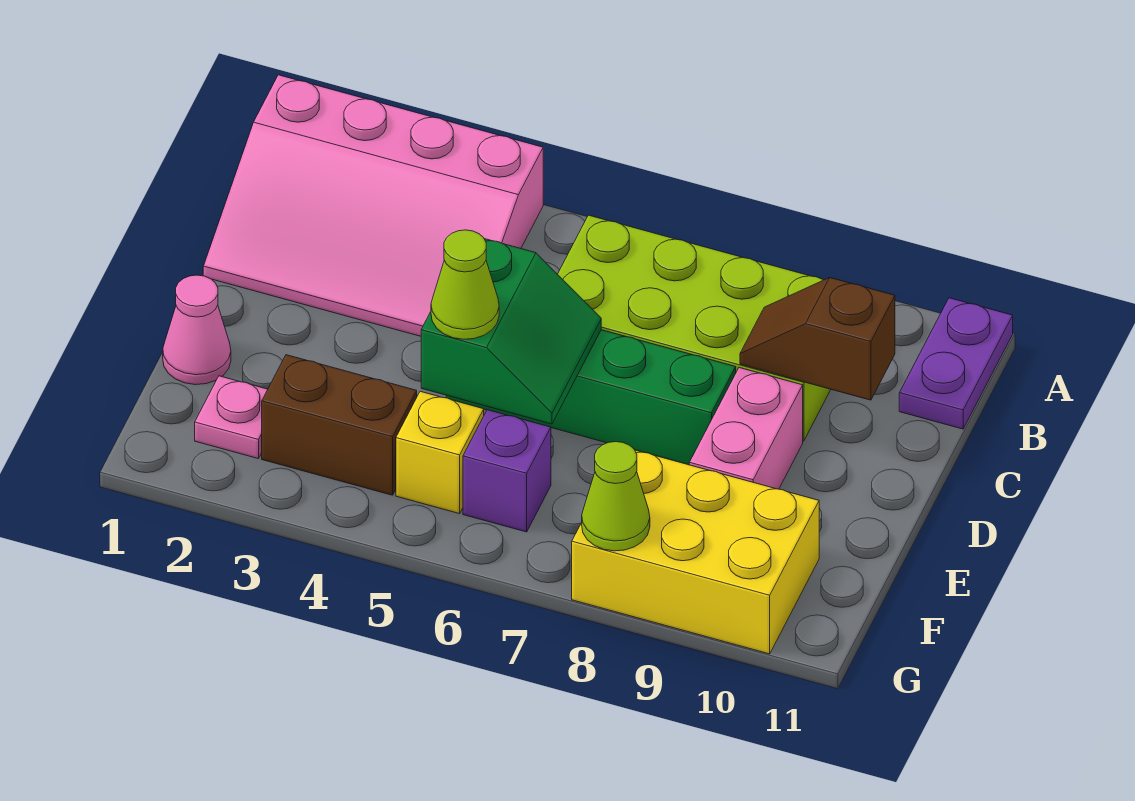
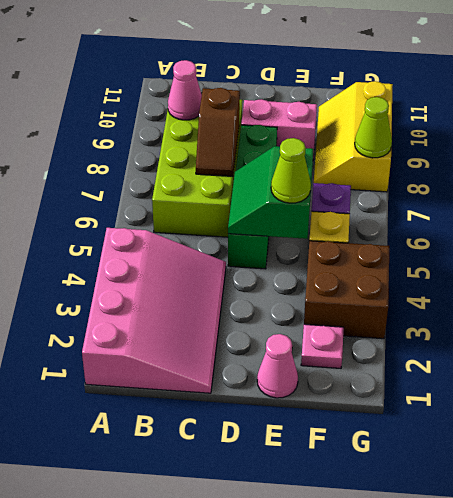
purple plate A11:B11 level 1 -> none
none -> pink cone B9 level 2
brown slope C9:C10 level 2 top 10 -> brown slope C7:C8 level 2 top 8
green slope D5:E6 level 2 top 5 -> green slope D5:E6 level 2 top E
brown brick F3:F4 level 1 -> brown brick F3:G4 level 1
yellow brick F8:G10 level 1 -> yellow slope F8:G10 level 1 top G

